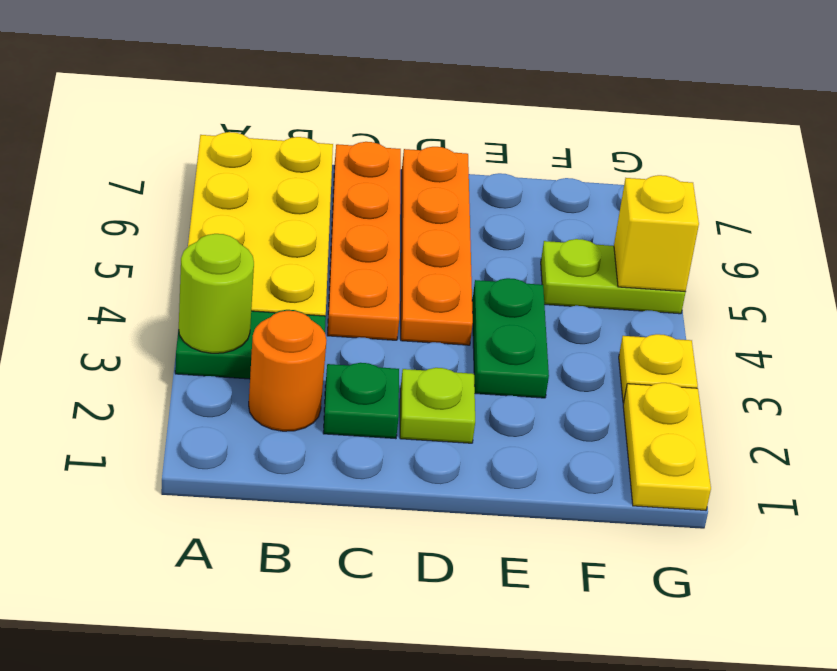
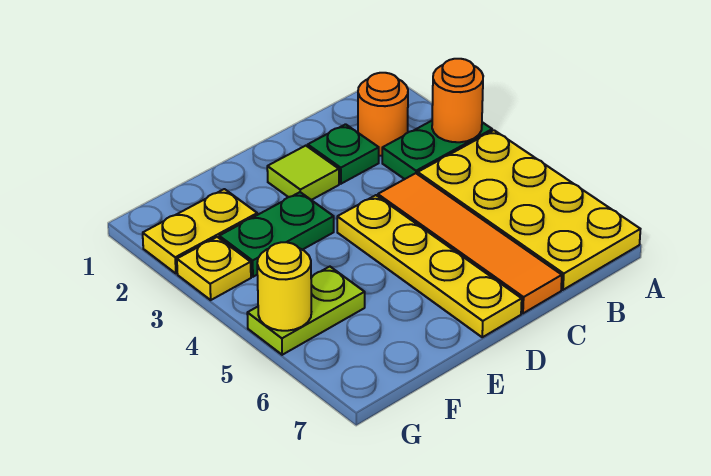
lime round brick A3 level 2 -> orange round brick A3 level 2
orange plate C4:C7 level 1 -> orange tile C4:C7 level 1
lime plate D2 level 1 -> lime tile D2 level 1
orange plate D4:D7 level 1 -> yellow plate D4:D7 level 1
green plate E3:E4 level 1 -> green plate E3:F3 level 1
yellow plate G1:G2 level 1 -> yellow plate F2:G2 level 1
yellow brick G5 level 2 -> yellow round brick G5 level 2

